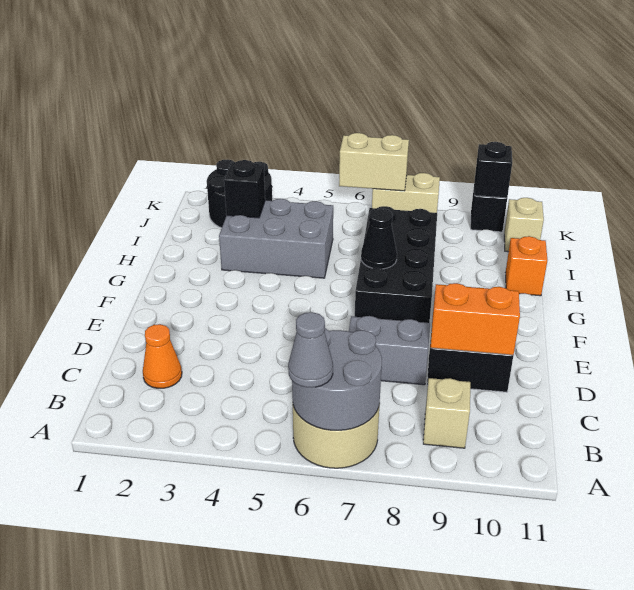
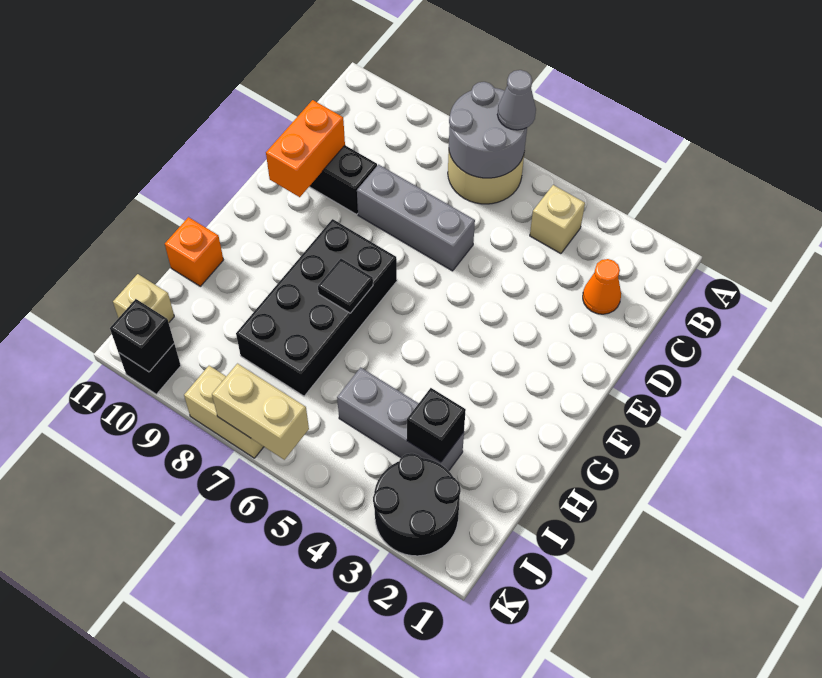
tan brick B9 level 1 -> tan brick B4 level 1
grey brick D7:D8 level 1 -> grey brick D6:D8 level 1
orange brick D9:D10 level 2 -> orange brick D10:E10 level 2
black cone G7 level 2 -> black tile G7 level 2
grey brick H3:I5 level 1 -> grey brick I3:I5 level 1

